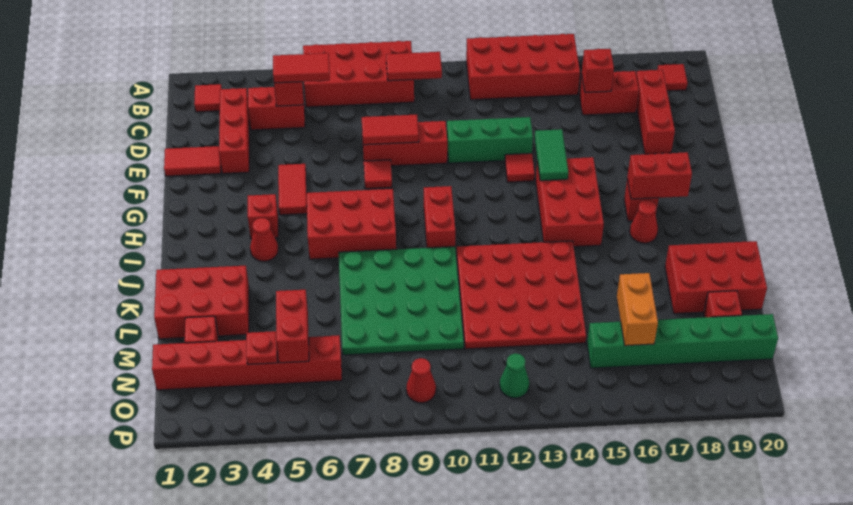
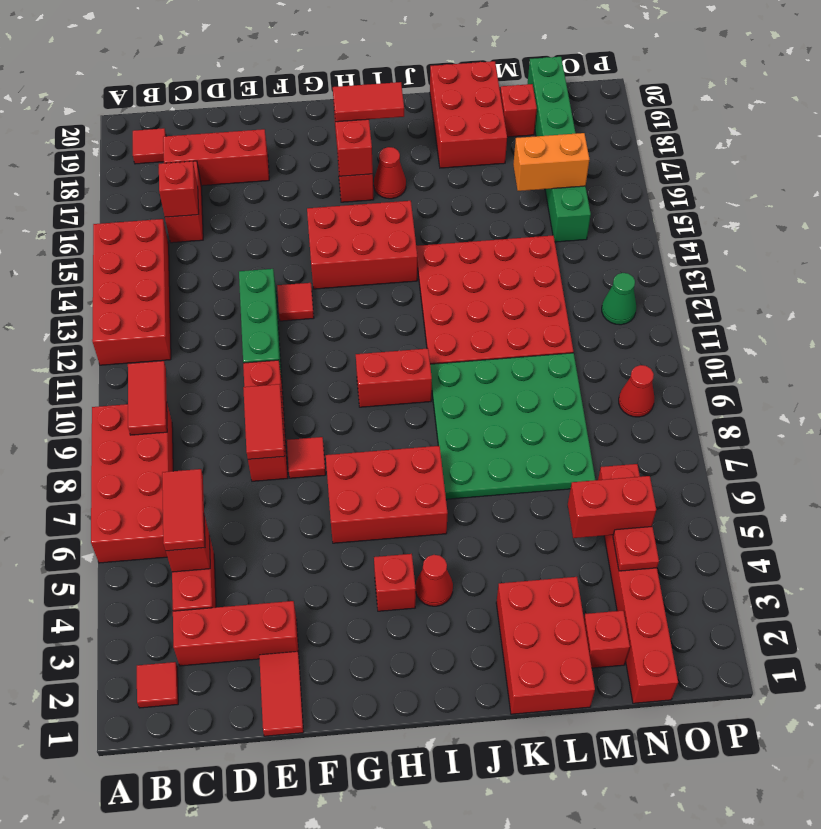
red tile F5:G5 level 1 -> red tile H18:I18 level 3
green tile F14:G14 level 2 -> none
red brick H6:I8 level 1 -> red brick G6:I7 level 1

